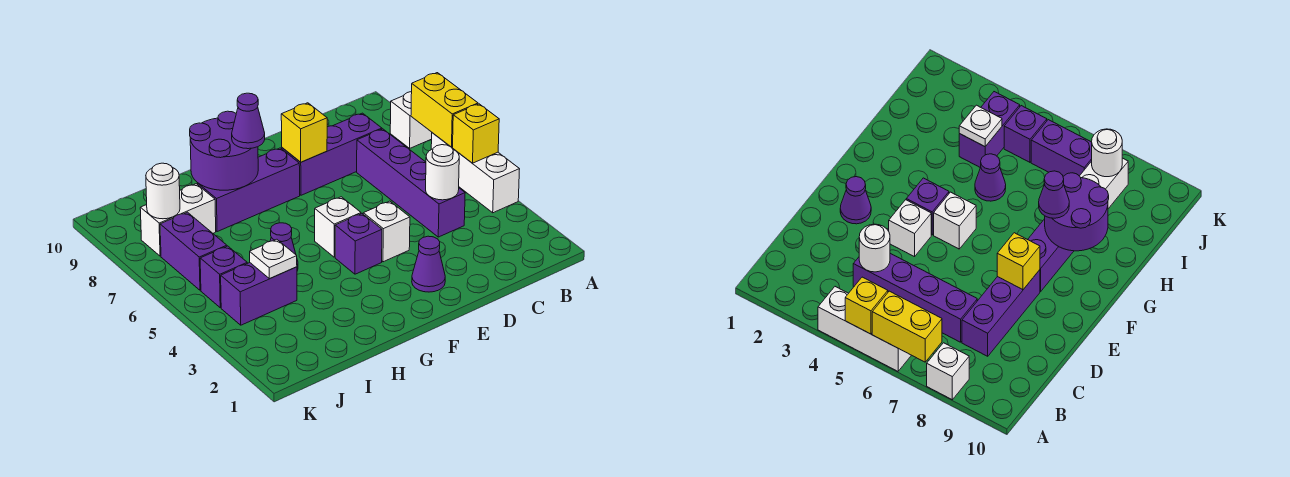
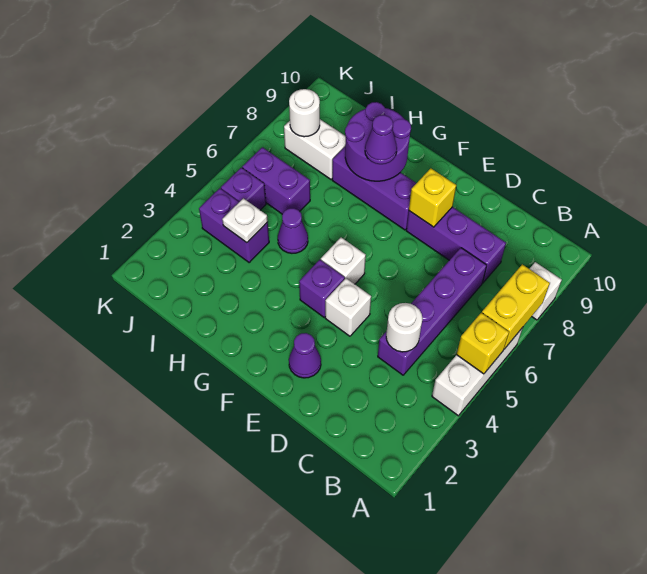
purple brick J6:J7 level 1 -> purple brick I6:J6 level 1

